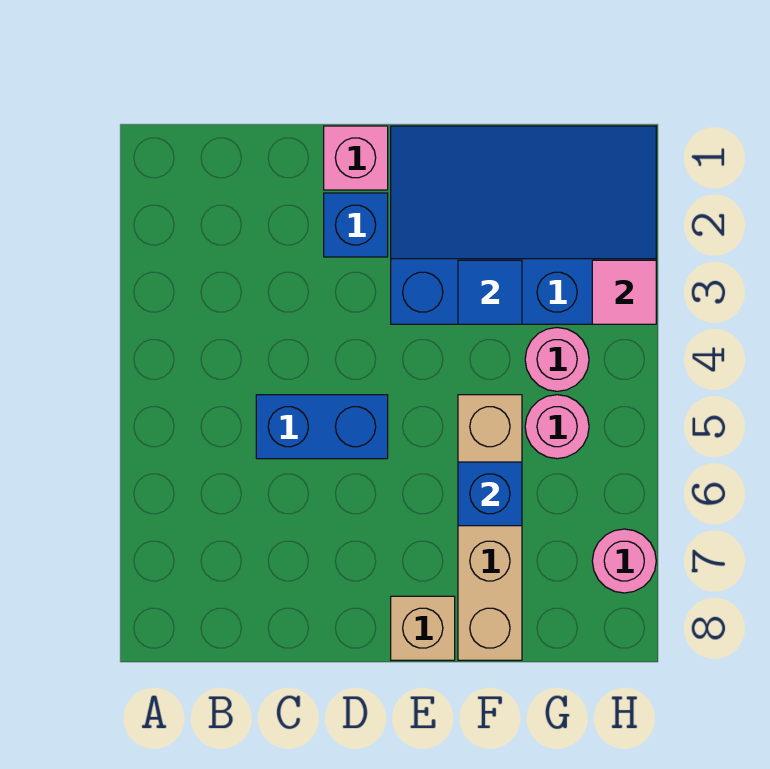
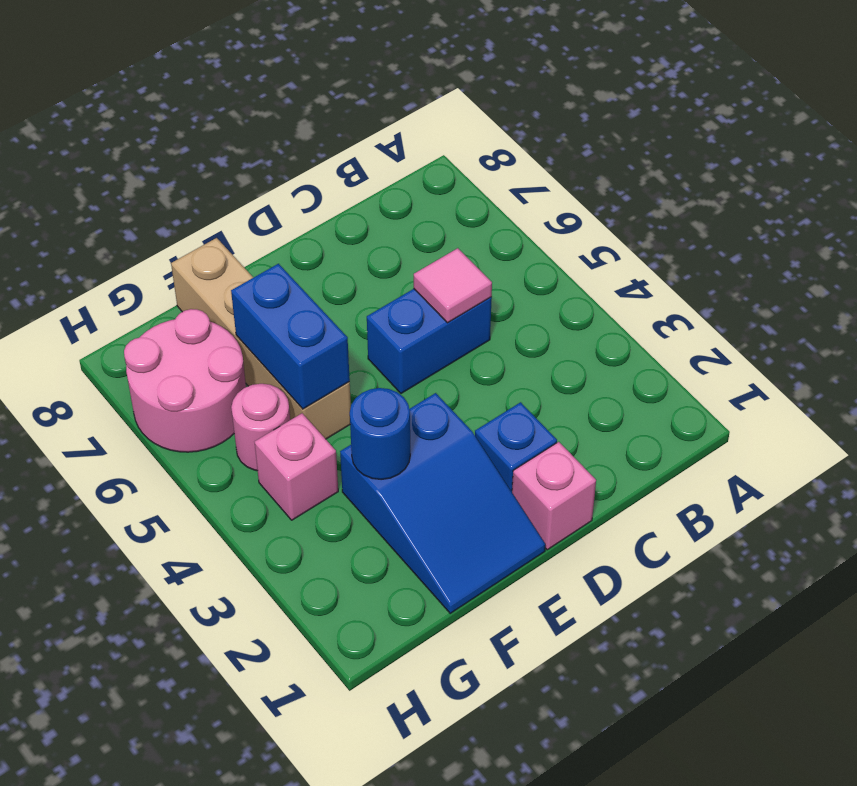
blue slope E1:H3 level 1 top 3 -> blue slope E1:F3 level 1 top 3
tan brick E8 level 1 -> none
blue tile F3 level 2 -> blue round brick F3 level 2
blue brick F6 level 2 -> blue brick F5:F6 level 2
pink round brick G4 level 1 -> pink brick G4 level 1
pink tile H3 level 2 -> pink tile C5 level 2
pink round brick H7 level 1 -> pink round brick G6:H7 level 1

